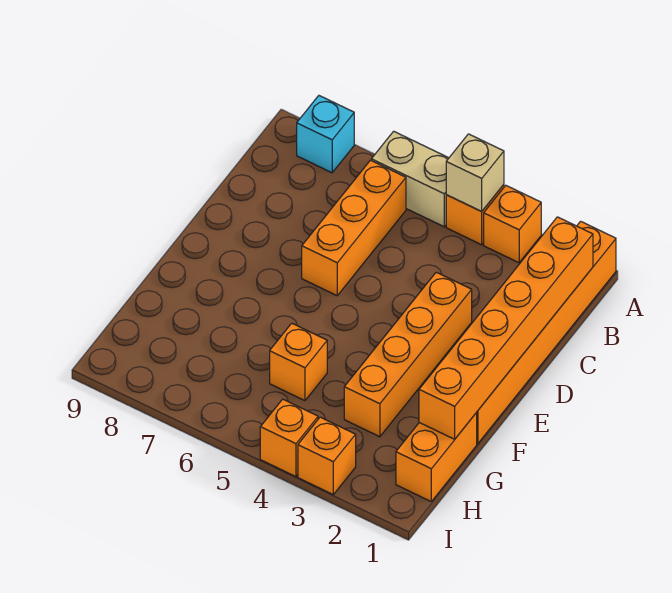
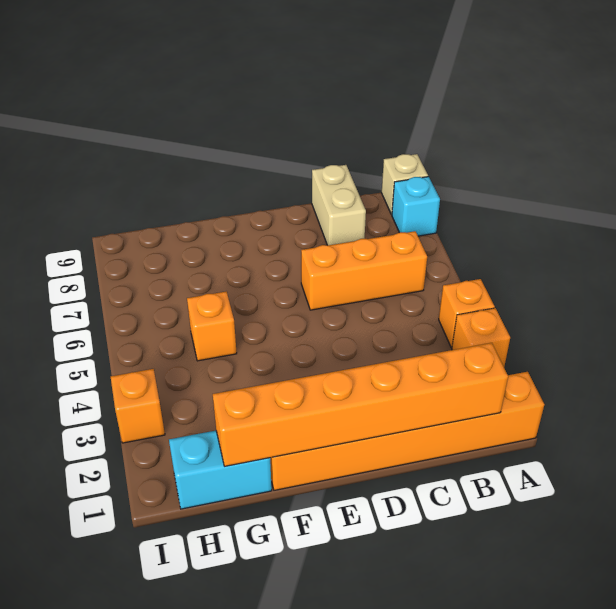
tan brick A4 level 2 -> tan brick A9 level 1
tan brick A5:A6 level 1 -> tan brick C8:C9 level 1
orange brick D3:G3 level 1 -> none
orange brick G1:H1 level 1 -> cyan brick G1:H1 level 1
orange brick I4 level 1 -> none

